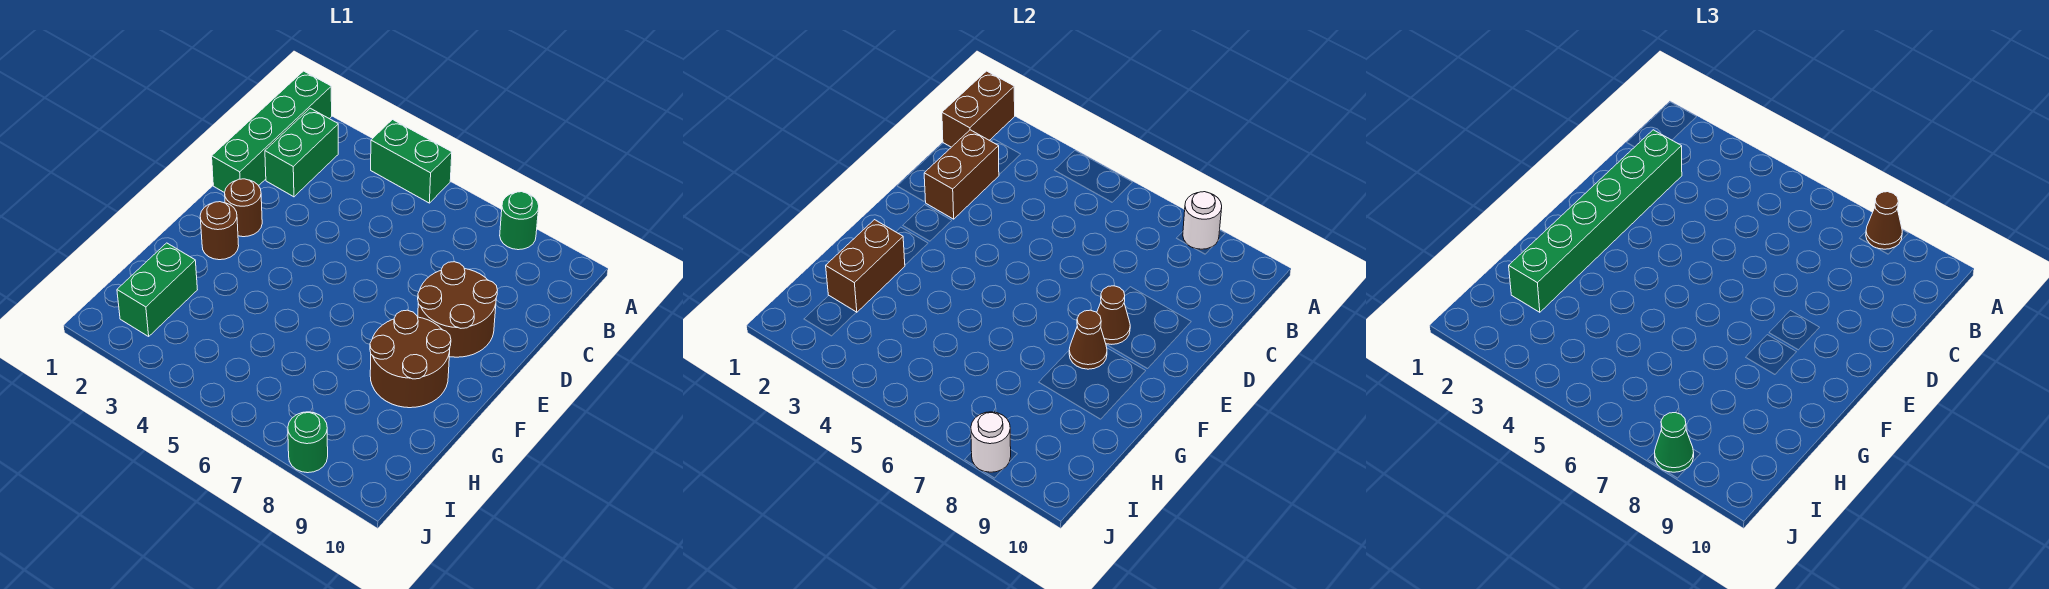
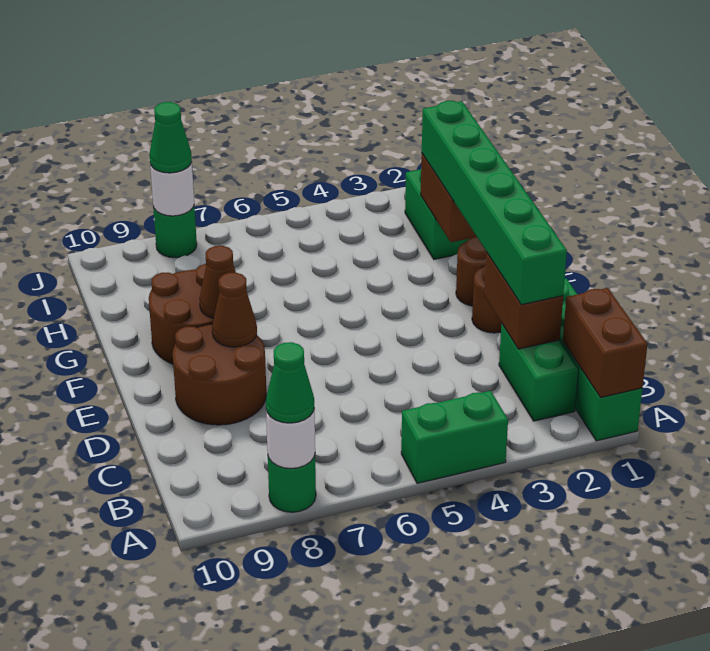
brown cone A8 level 3 -> green cone A8 level 3

